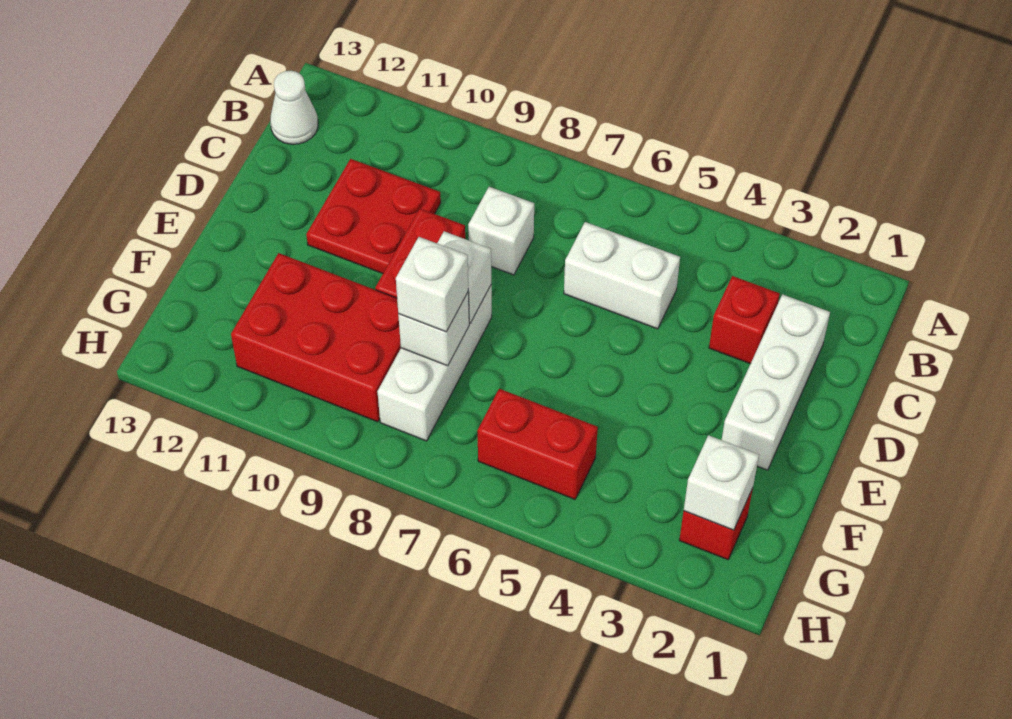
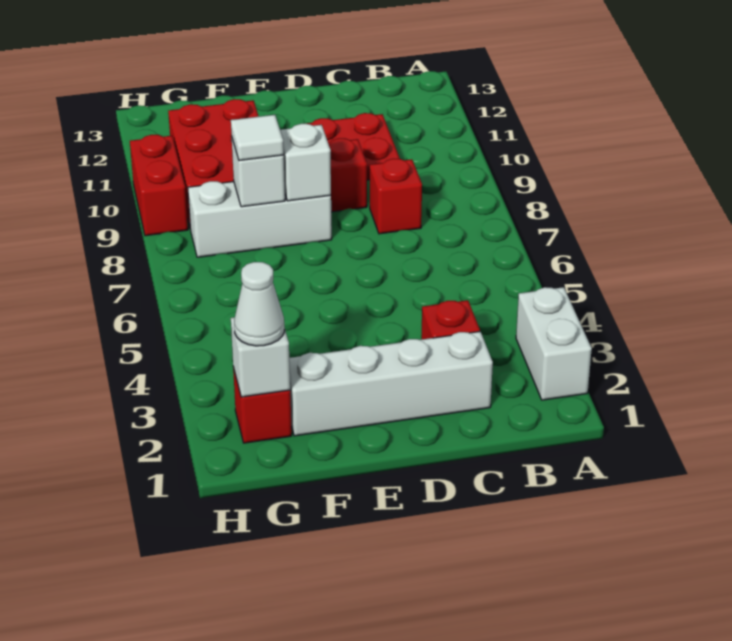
white cone B13 level 1 -> white cone G2 level 3
white brick C2:E2 level 1 -> white brick C2:F2 level 1
white brick C5:C6 level 1 -> white brick A2:A3 level 1
white brick C8 level 1 -> red brick C8 level 1
white brick F8 level 3 -> white tile F8 level 3
red brick G5:G6 level 1 -> red brick H9:H10 level 1

